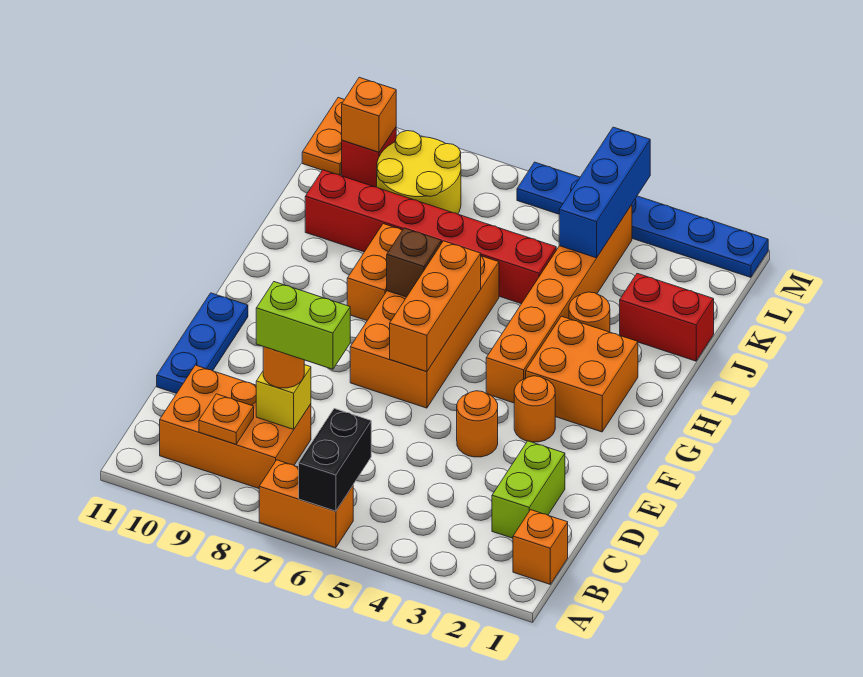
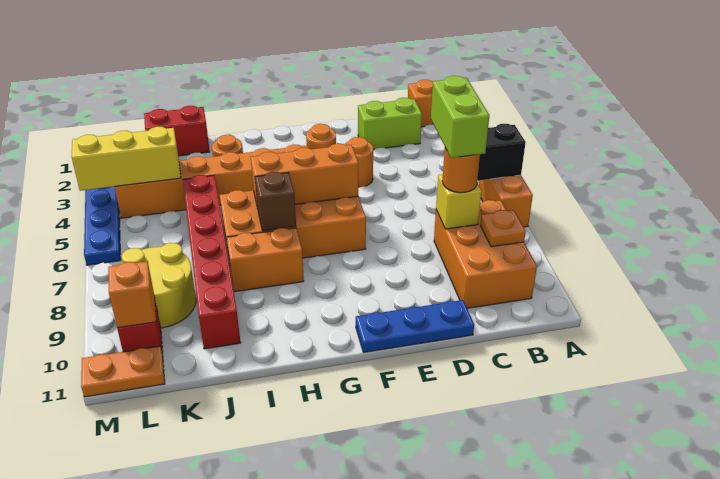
orange brick G2:H3 level 1 -> none
red brick J1:J2 level 1 -> red brick J1:K1 level 1
blue brick K4:M4 level 2 -> yellow brick K4:M4 level 2

